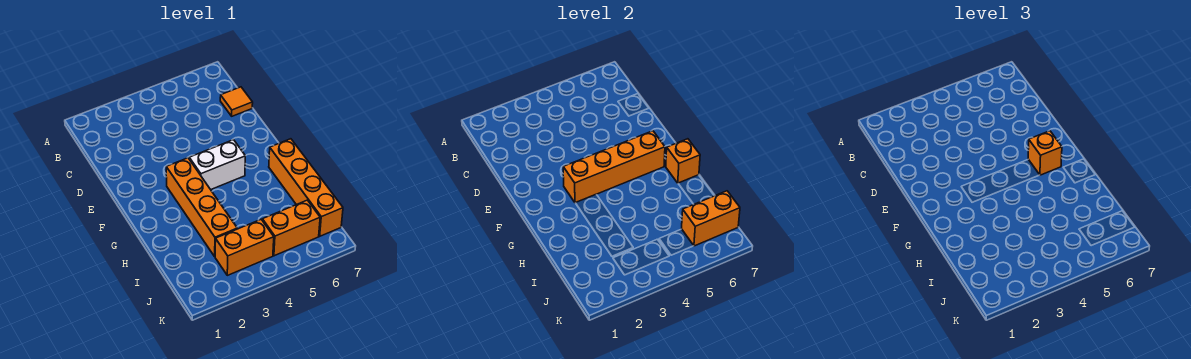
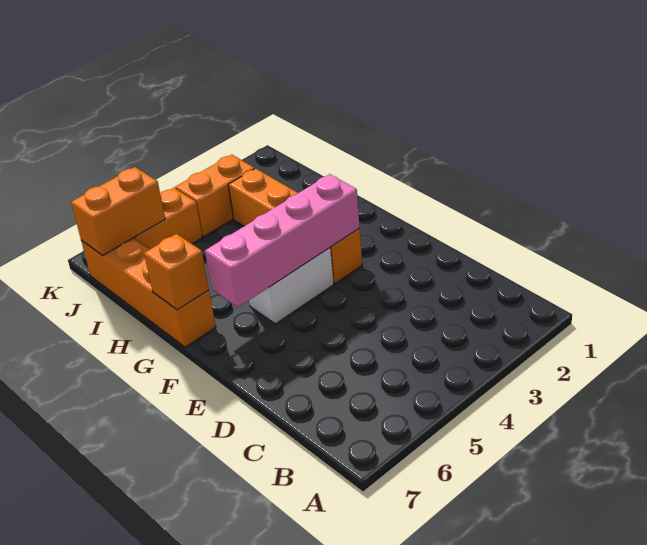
orange tile C7 level 1 -> none
orange brick F3:F6 level 2 -> pink brick F3:F6 level 2
orange brick F6 level 3 -> none

